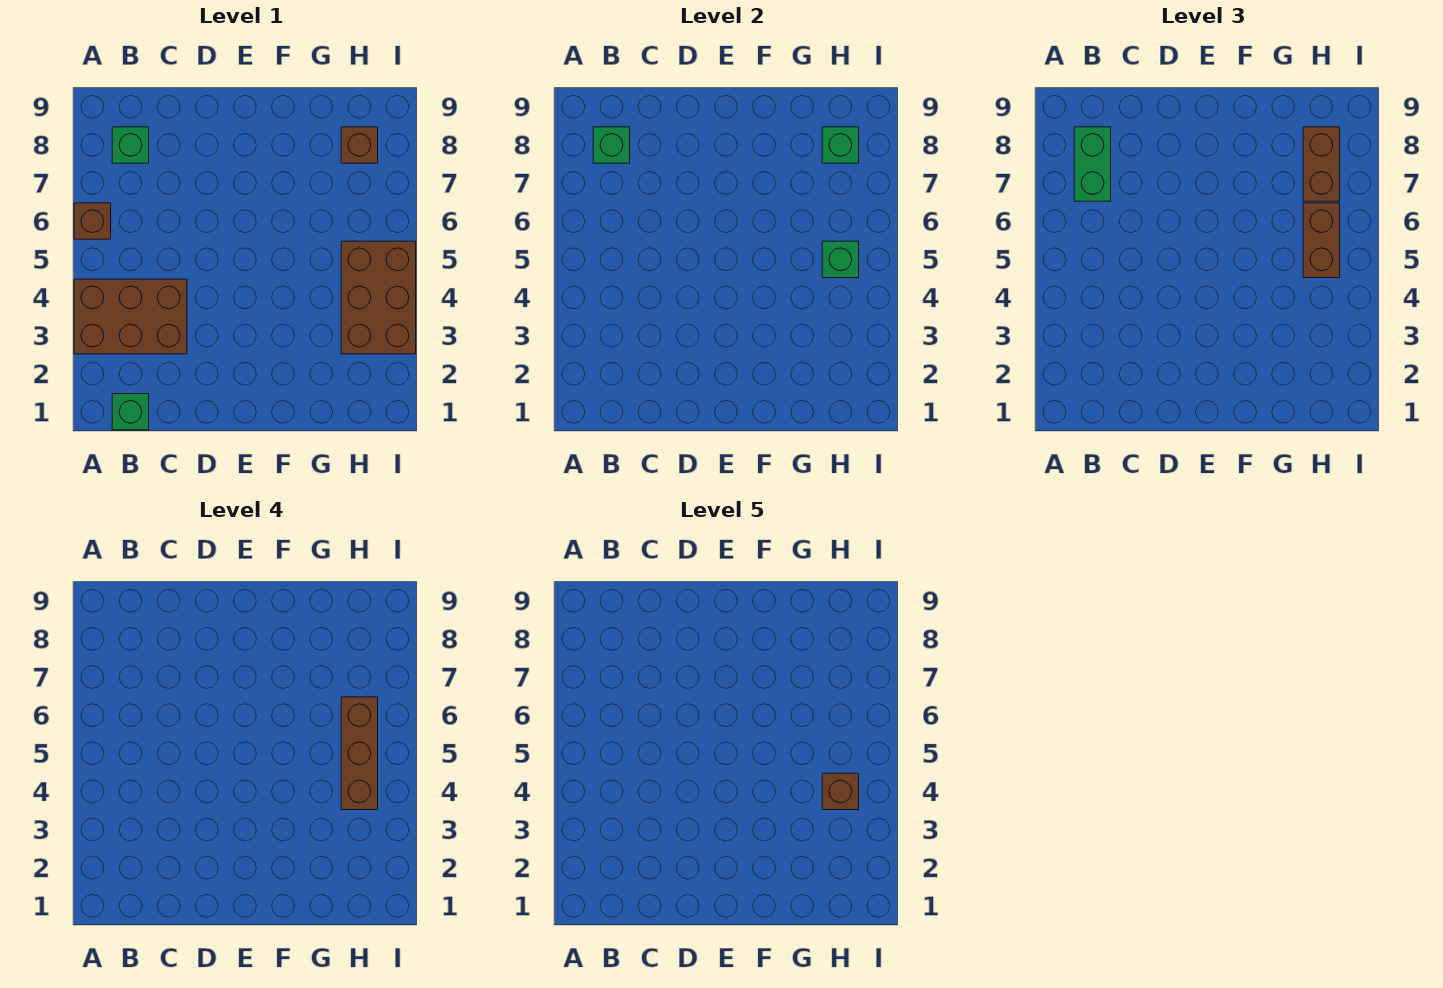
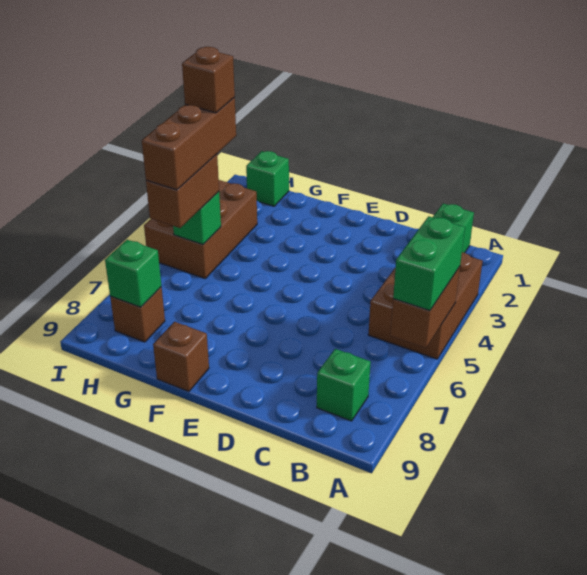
brown brick A3:C4 level 1 -> brown brick A3:B5 level 1
brown brick A6 level 1 -> brown brick F9 level 1
green brick B7:B8 level 3 -> green brick A5:A6 level 3
green brick B8 level 2 -> green brick H1 level 1
brown brick H7:H8 level 3 -> brown brick A5:A6 level 2

